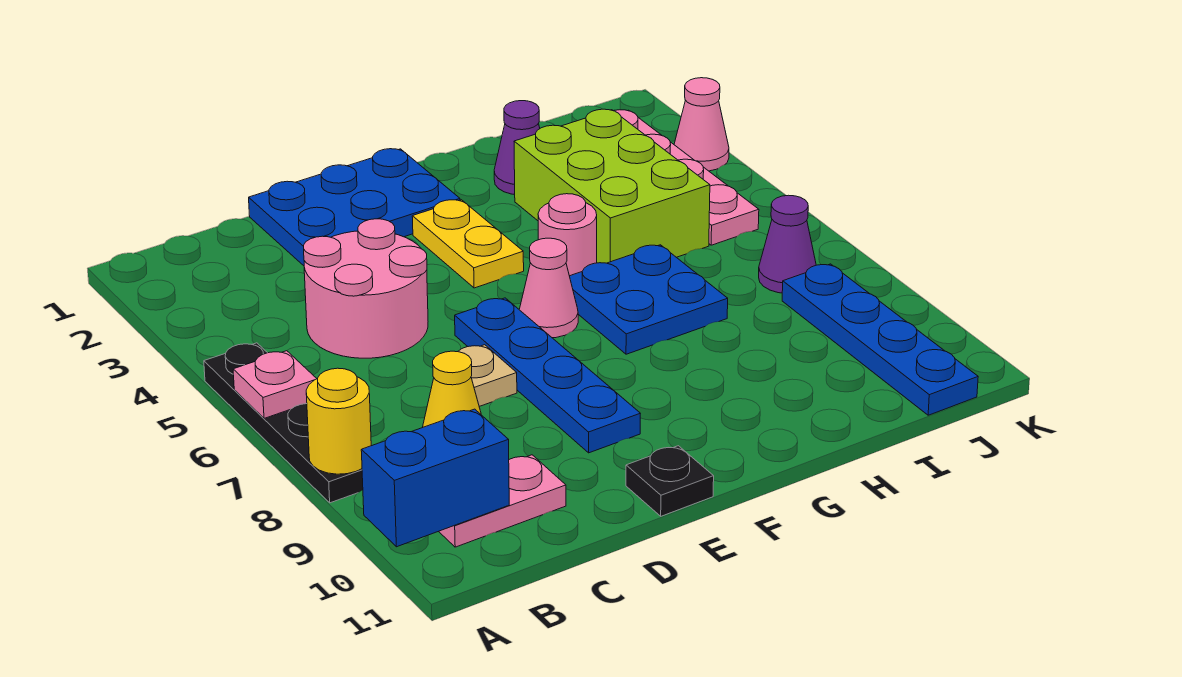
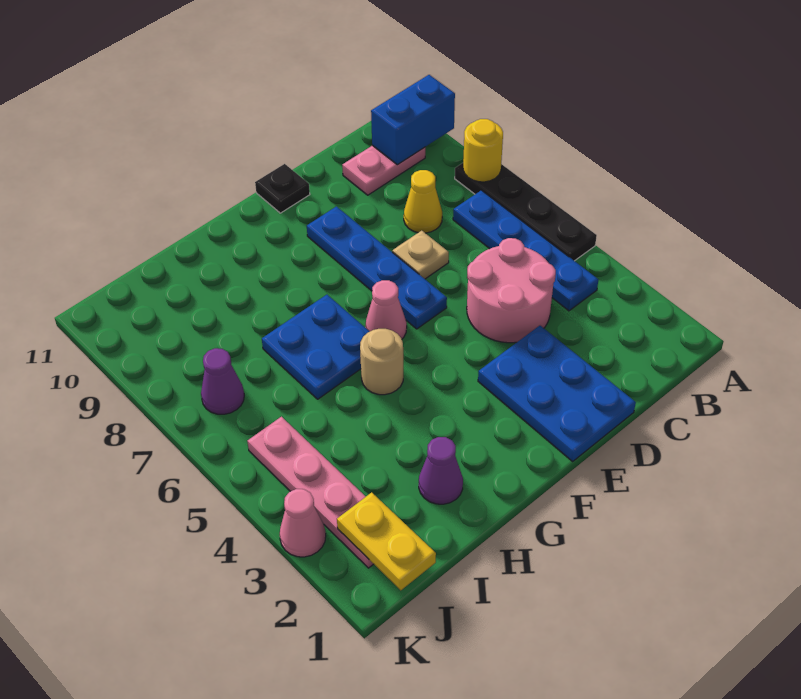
pink plate A6 level 2 -> none
blue plate D1:F2 level 1 -> blue plate D1:E3 level 1
yellow plate F3:F4 level 1 -> yellow plate J1:J2 level 2
pink round brick G5 level 1 -> tan round brick G5 level 1
lime brick H3:I5 level 1 -> none
blue plate J8:J11 level 1 -> blue plate B4:B7 level 1

